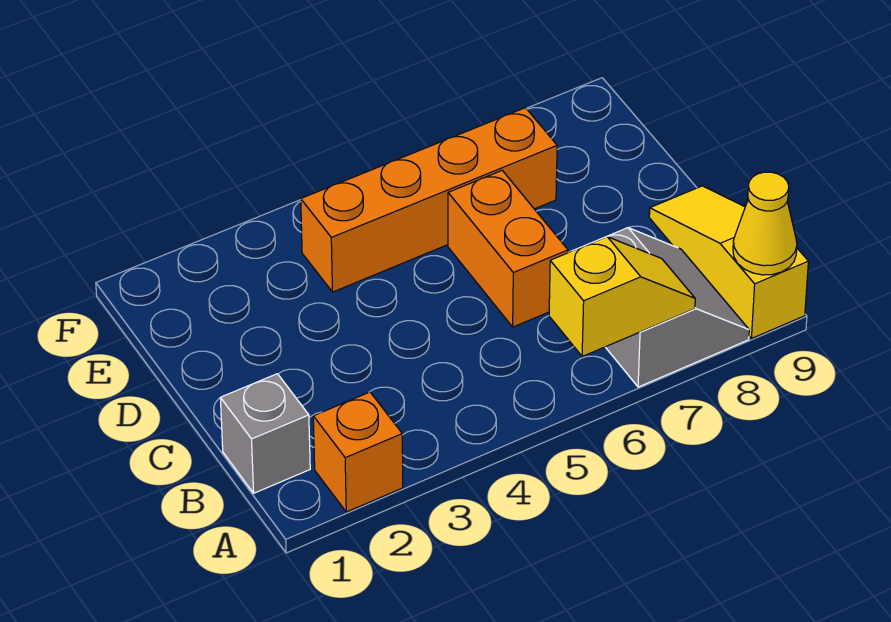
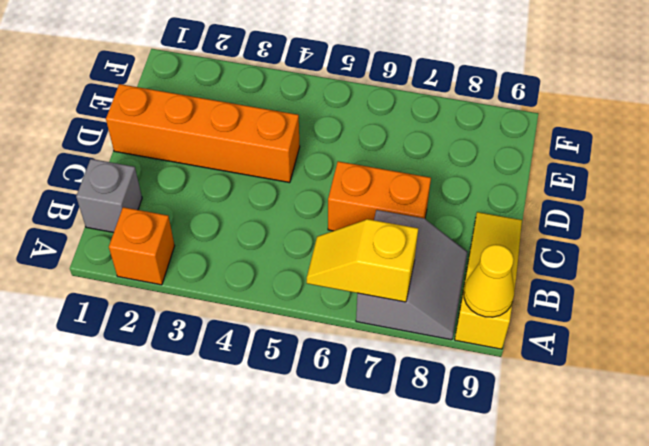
yellow slope A6:A7 level 2 top 6 -> yellow slope A6:A7 level 2 top 7
orange brick C6:D6 level 1 -> orange brick C6:C7 level 1
orange brick E4:E7 level 1 -> orange brick D1:D4 level 1

